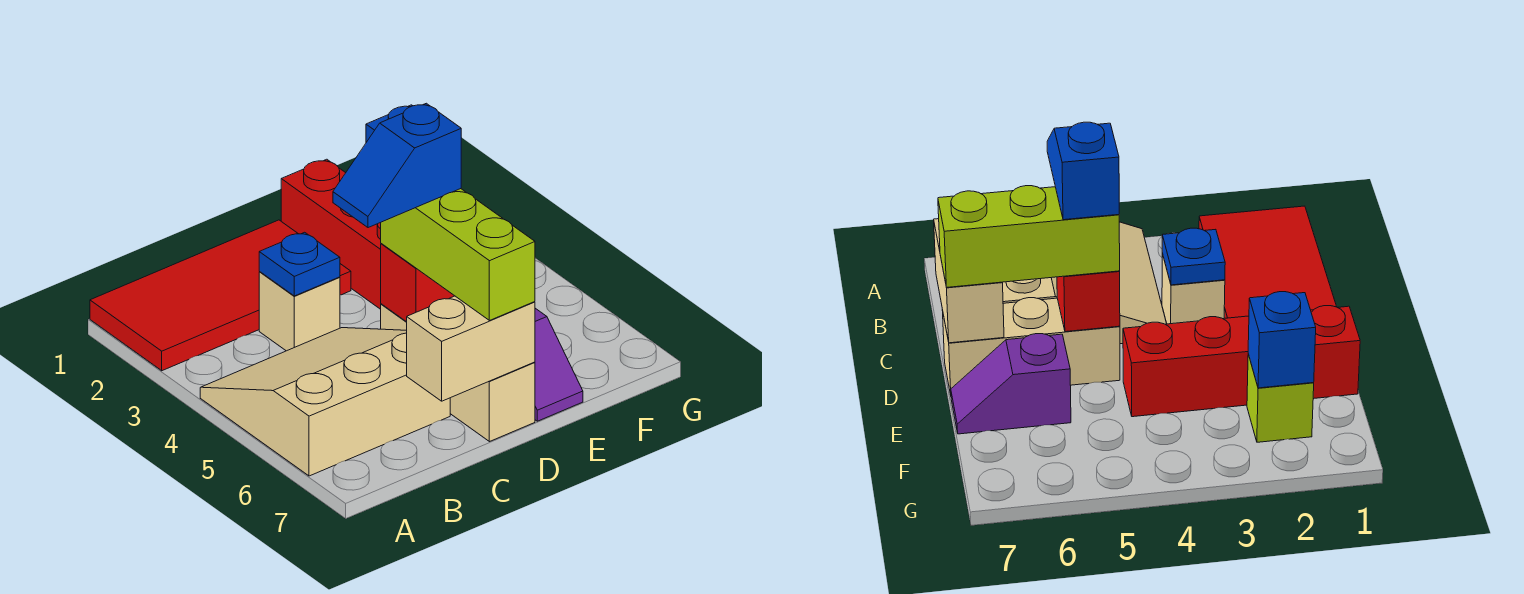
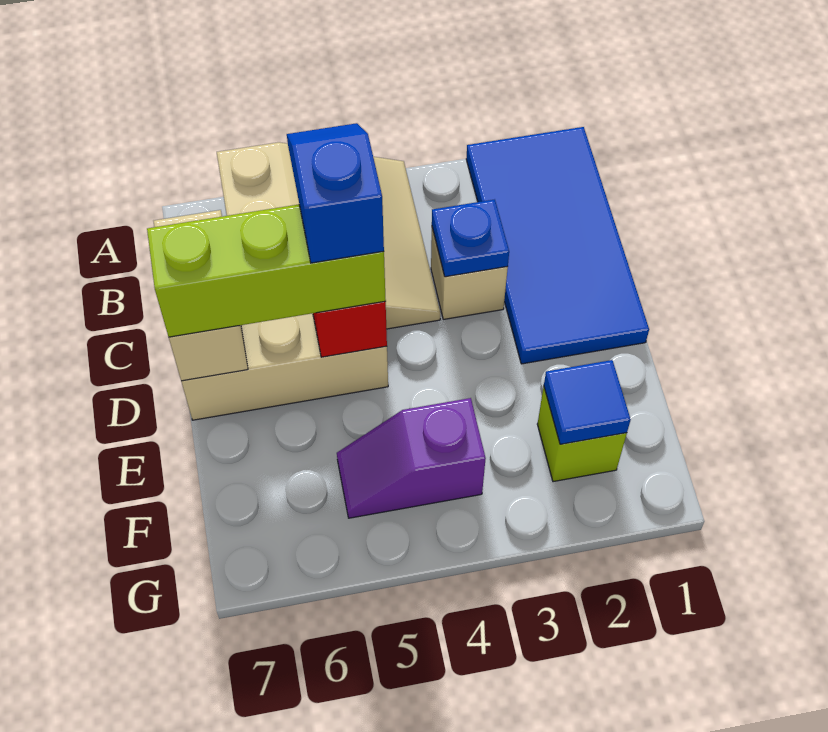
red tile A1:D2 level 1 -> blue tile A1:D2 level 1
red brick E1:E4 level 1 -> none
purple slope E6:E7 level 1 top 6 -> purple slope F4:F5 level 1 top 4
blue brick F2 level 2 -> blue tile F2 level 2

